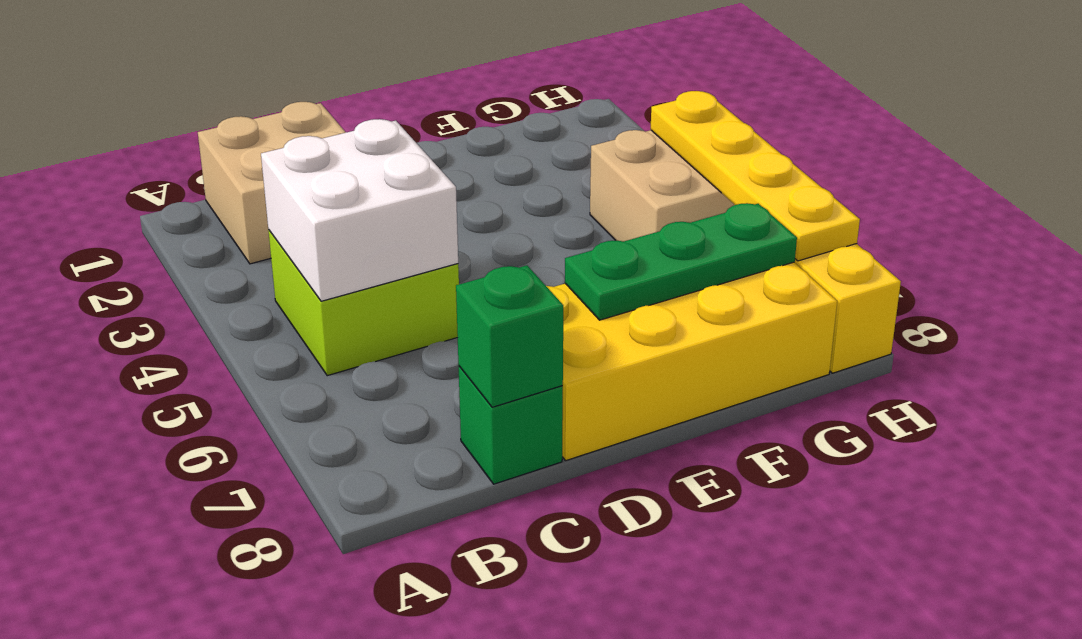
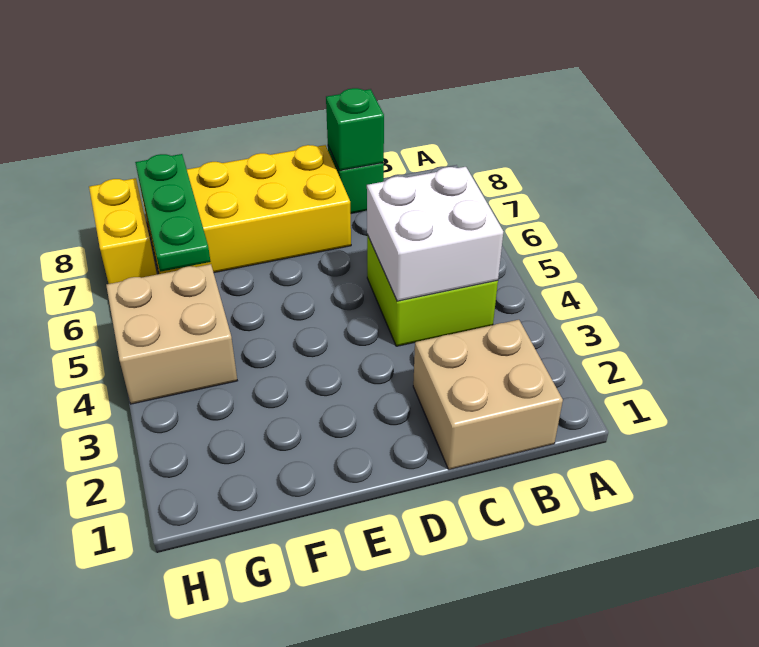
green plate E7:G7 level 2 -> green plate G6:G8 level 2
yellow plate H4:H7 level 2 -> none

